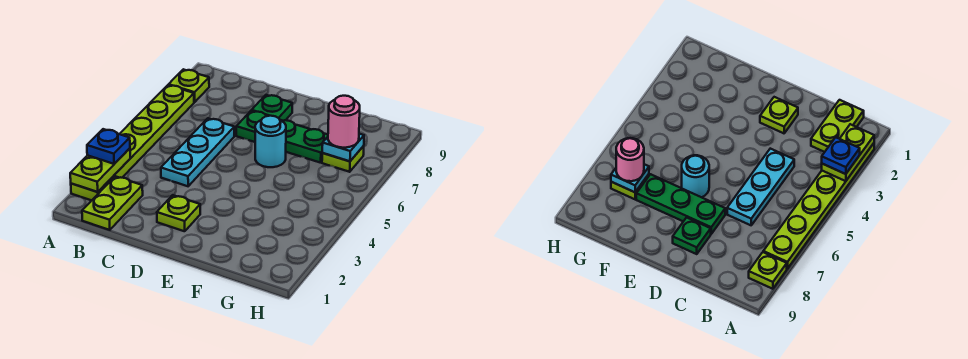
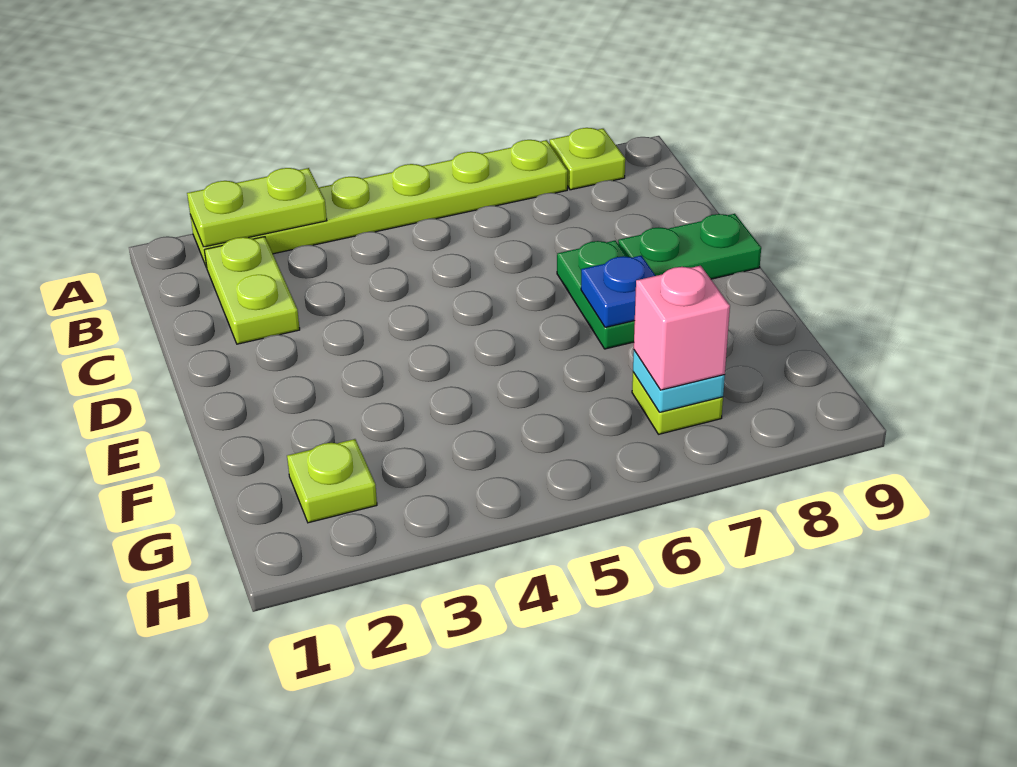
blue plate A3 level 3 -> blue plate E7 level 2
lime plate B1:B2 level 1 -> lime plate B2:C2 level 1
cyan plate C4:C6 level 1 -> none
lime plate D2 level 1 -> lime plate G2 level 1
green plate D7:F7 level 1 -> green plate D7:E7 level 1
green plate D8 level 1 -> green plate D8:D9 level 1
cyan round brick E6 level 1 -> none
pink round brick G7 level 3 -> pink brick G7 level 3

